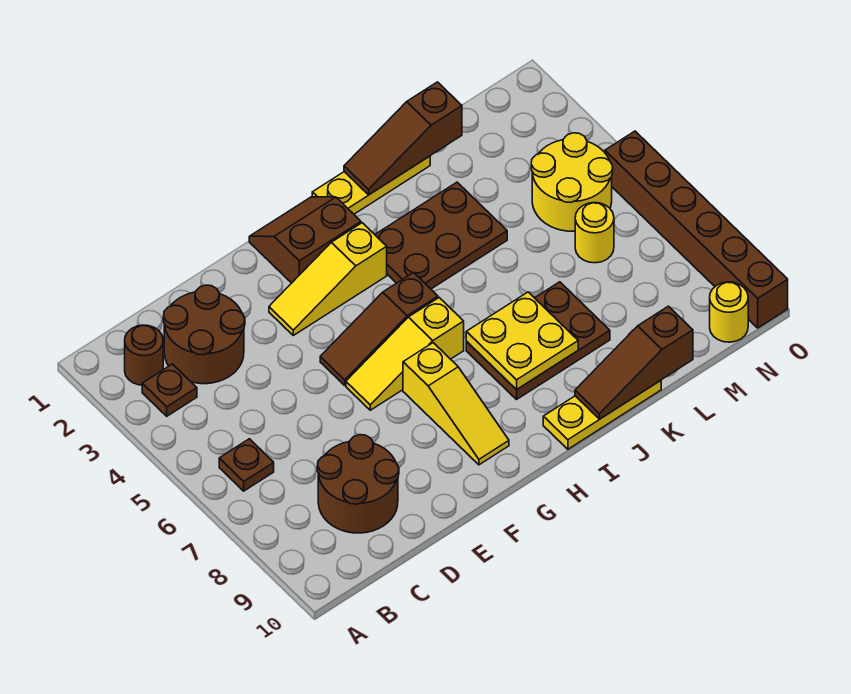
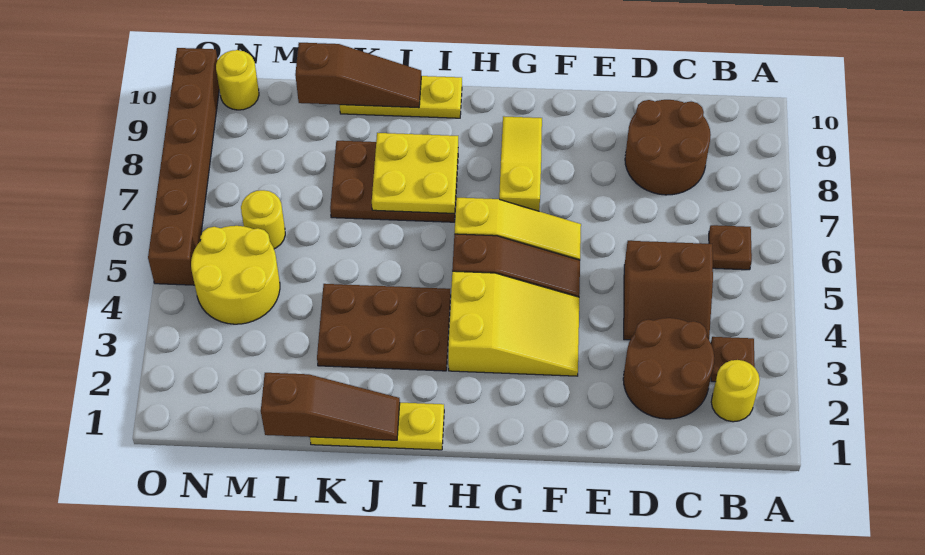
brown round brick B2 level 1 -> yellow round brick B2 level 1
yellow slope F3:H3 level 1 top H -> yellow slope F3:H4 level 1 top H
brown slope G1:H2 level 1 top 2 -> brown slope C4:D5 level 1 top 5

